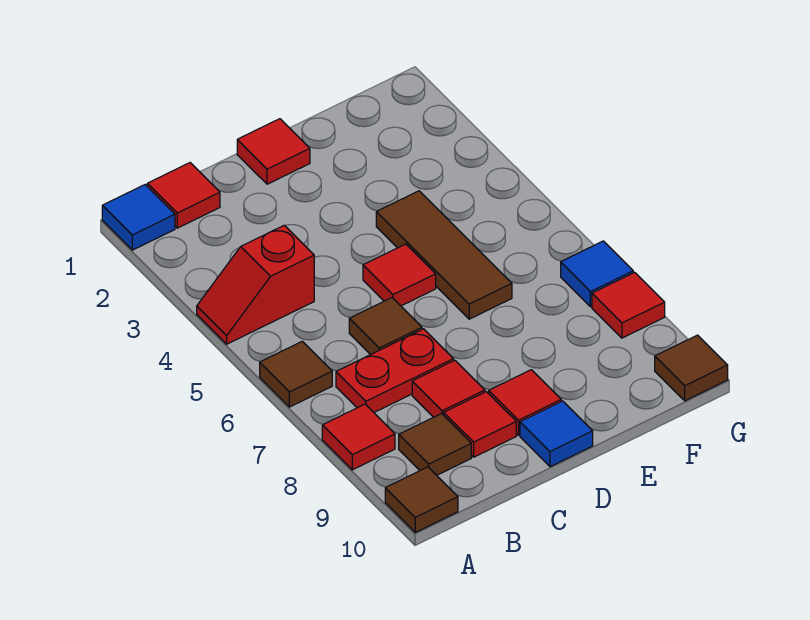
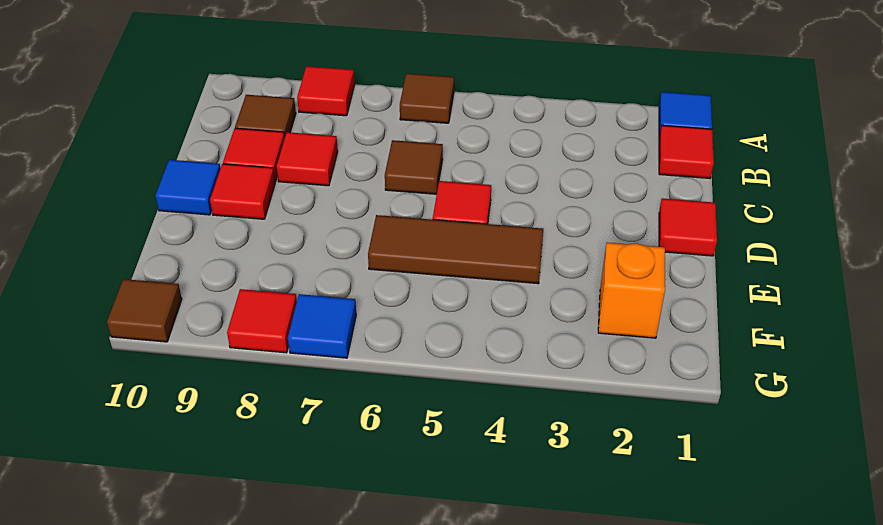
red slope A4:B4 level 1 top B -> none
brown tile A10 level 1 -> none
red plate B7:C7 level 1 -> none
none -> orange brick F2 level 1

